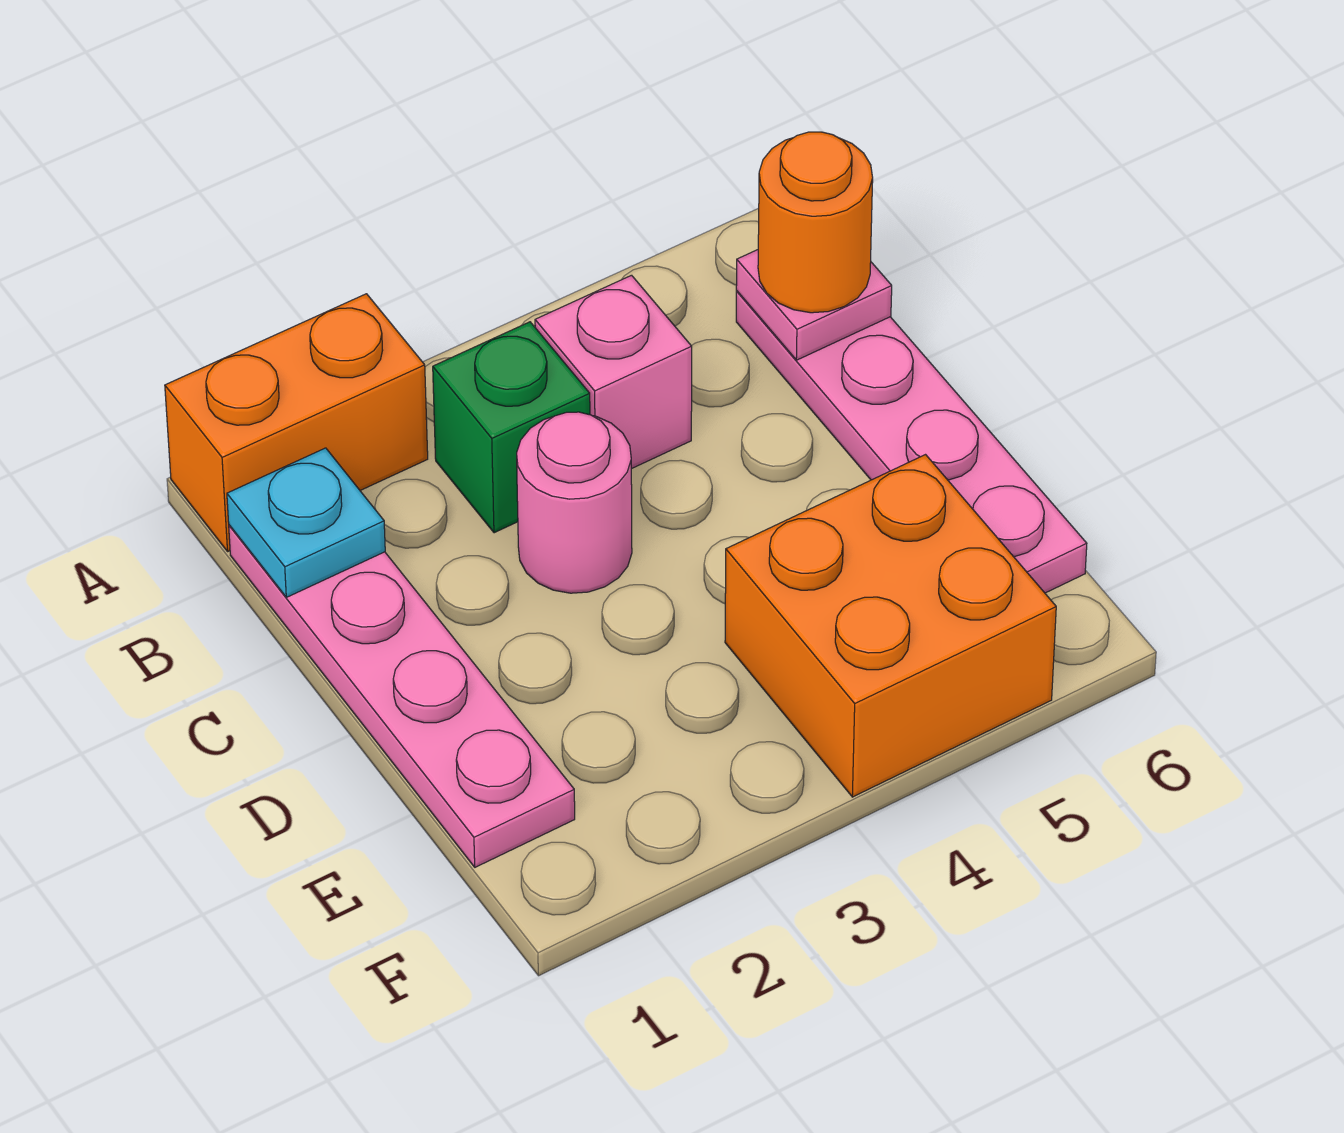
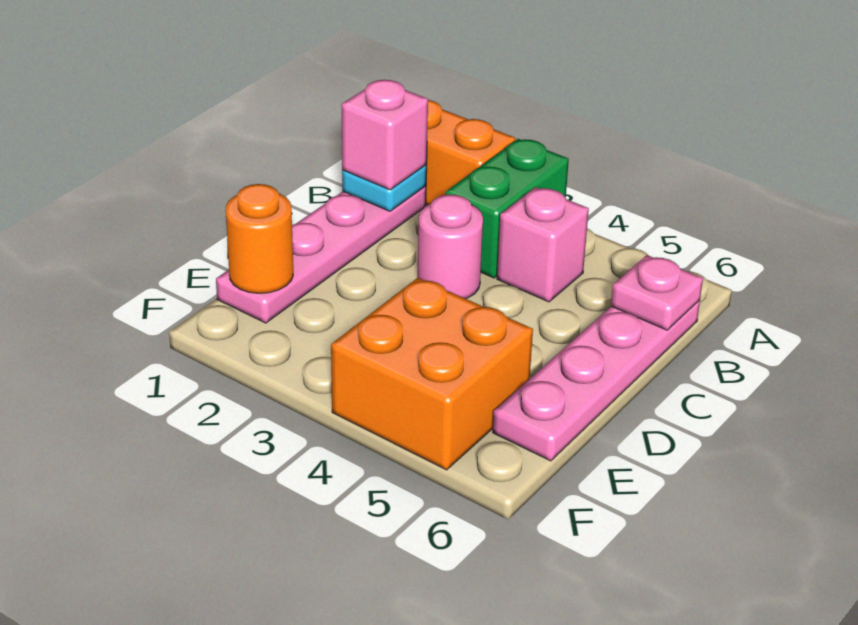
none -> pink brick B1 level 3
green brick B3 level 1 -> green brick A3:B3 level 1
orange round brick B6 level 3 -> orange round brick E1 level 2

